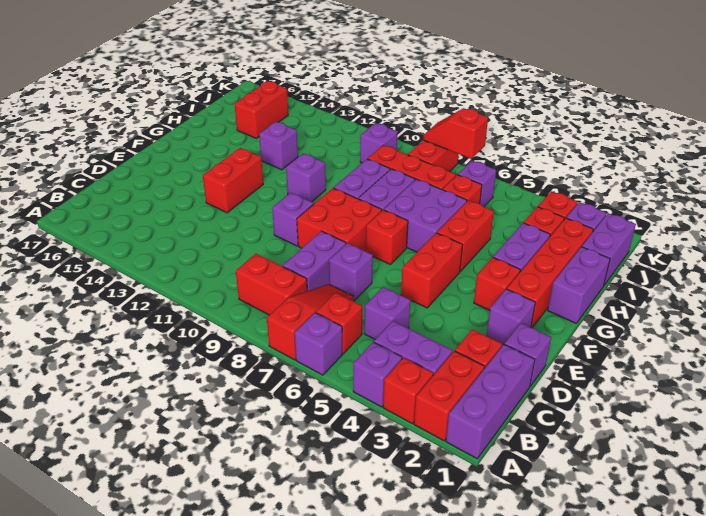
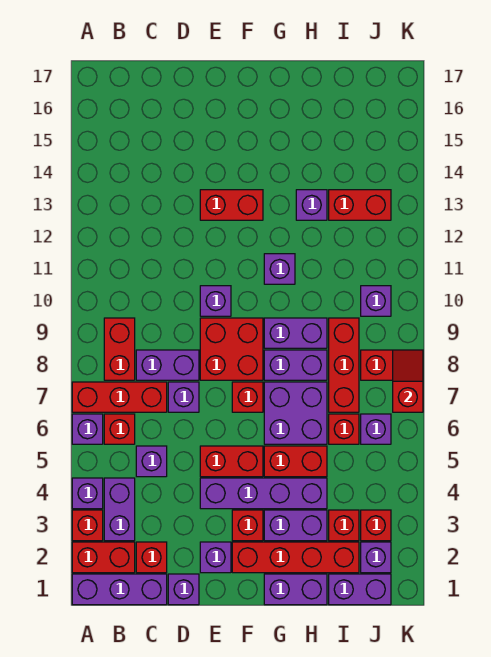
red slope A7:C7 level 1 top A -> red brick A7:C7 level 1
none -> purple brick E4:H4 level 1
red brick I15:J15 level 1 -> red brick I13:J13 level 1

